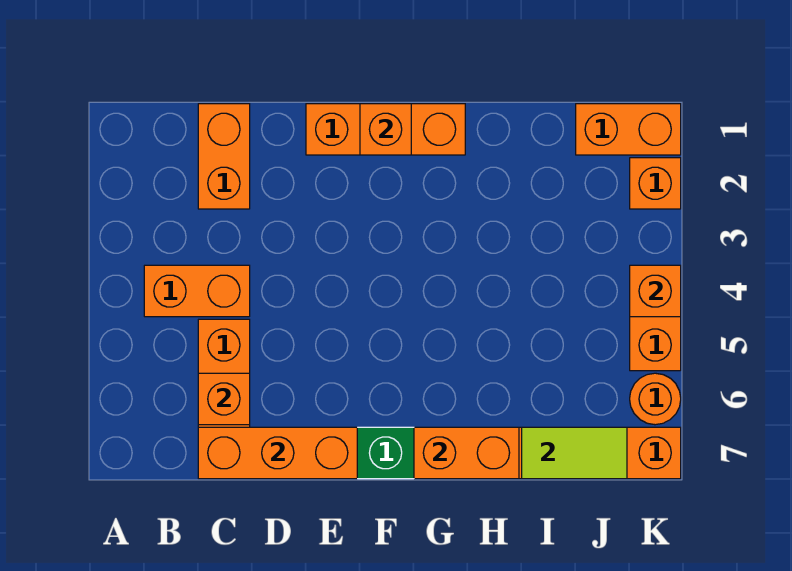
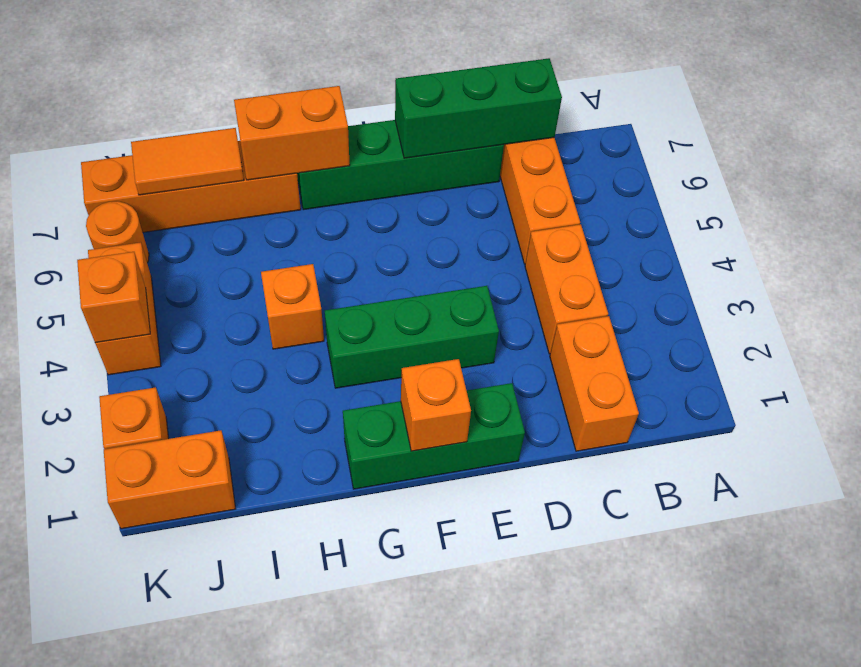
orange brick B4:C4 level 1 -> orange brick C3:C4 level 1
orange brick C6 level 2 -> orange brick H4 level 1
orange brick C7:E7 level 2 -> green brick C7:E7 level 2
orange brick E1:G1 level 1 -> green brick E1:G1 level 1
none -> green brick E3:G3 level 1
lime tile I7:J7 level 2 -> orange tile I7:J7 level 2

